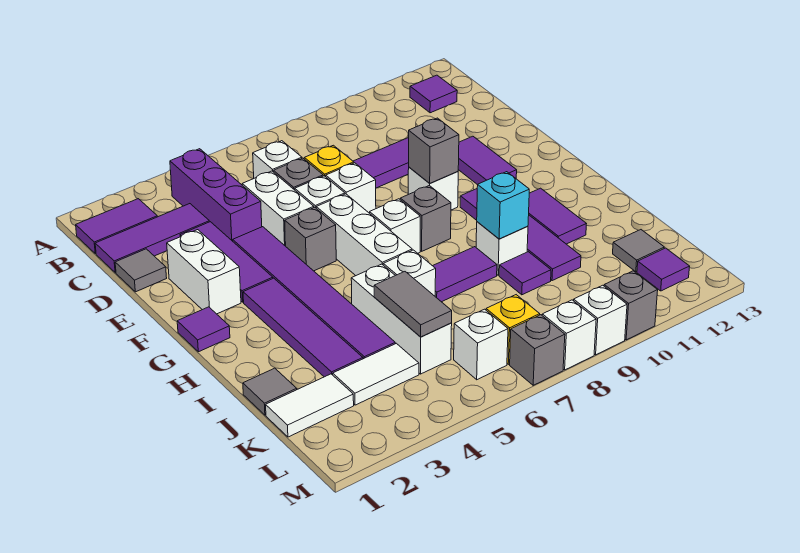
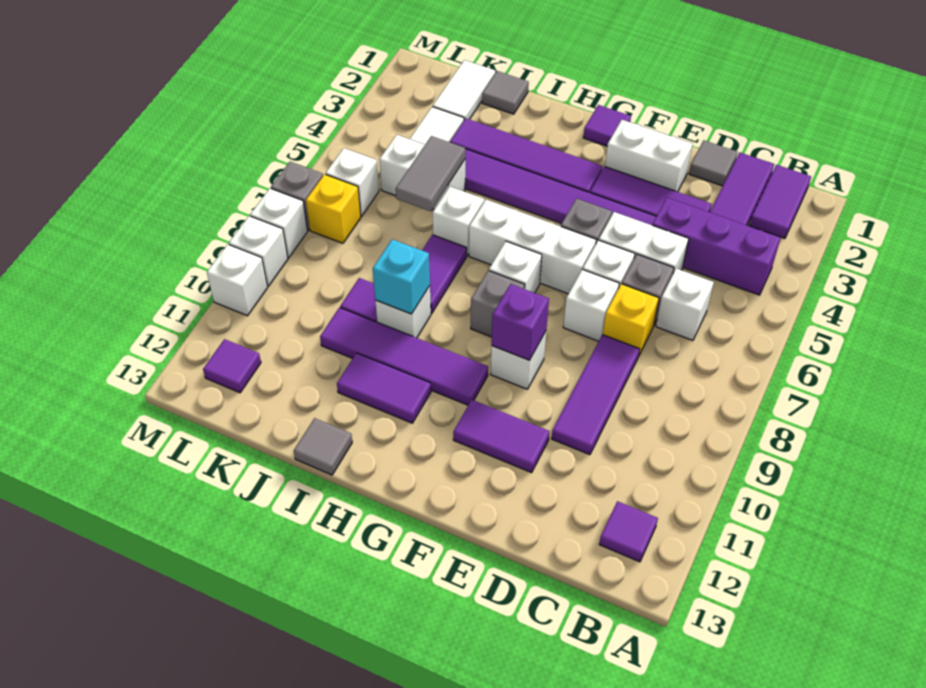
grey brick F9 level 2 -> purple brick F9 level 2
white brick I5:K5 level 1 -> white brick J5:K5 level 1
grey tile J5:K5 level 2 -> grey tile J5:J6 level 2
grey tile K12 level 1 -> grey tile I13 level 1
grey brick M10 level 1 -> white brick M10 level 1

